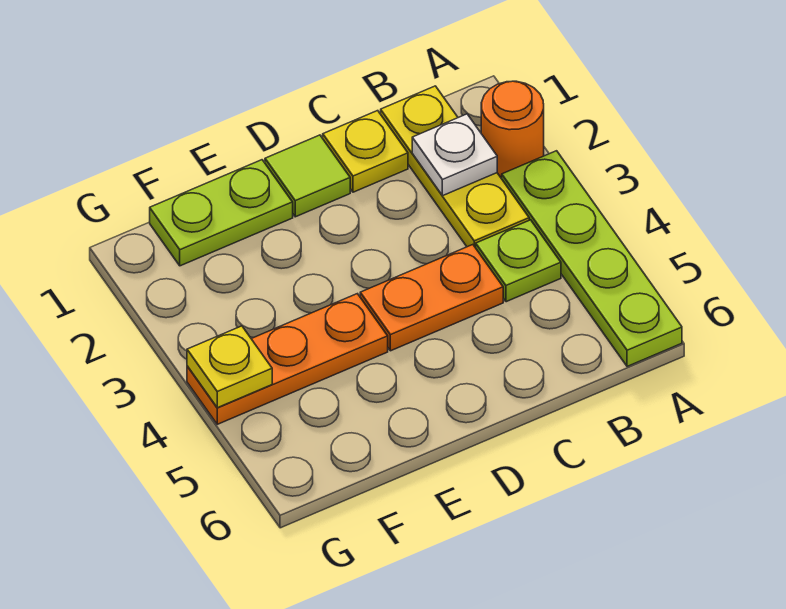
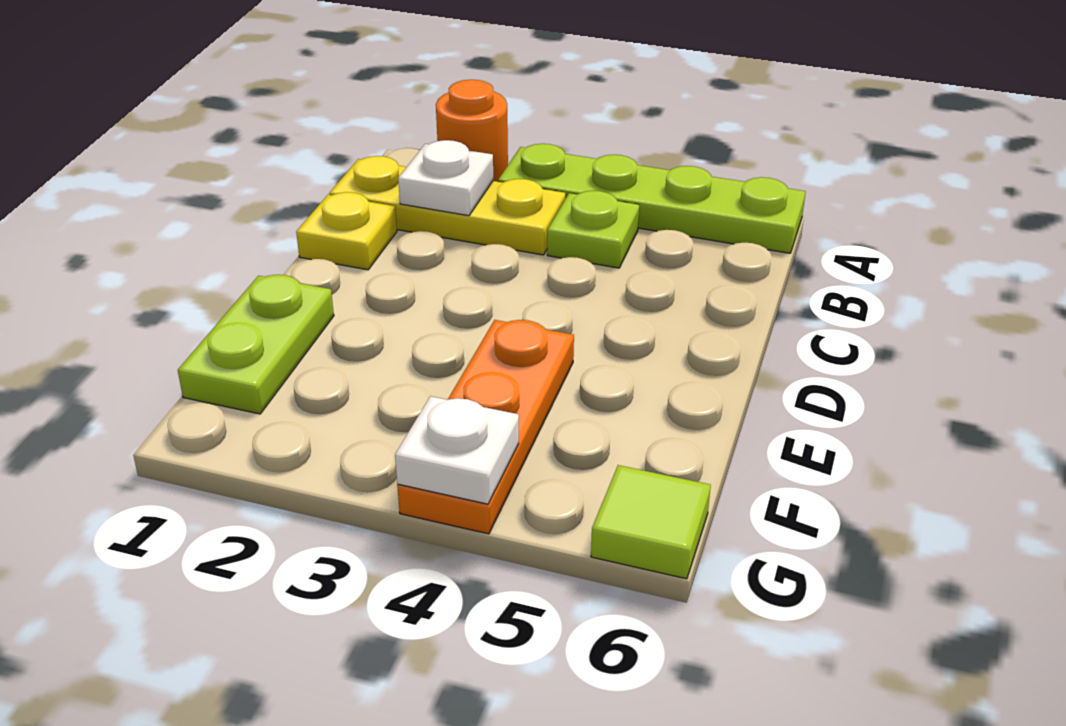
orange plate C4:D4 level 1 -> none
lime tile D1 level 1 -> lime tile G6 level 1
yellow plate G4 level 2 -> white plate G4 level 2

